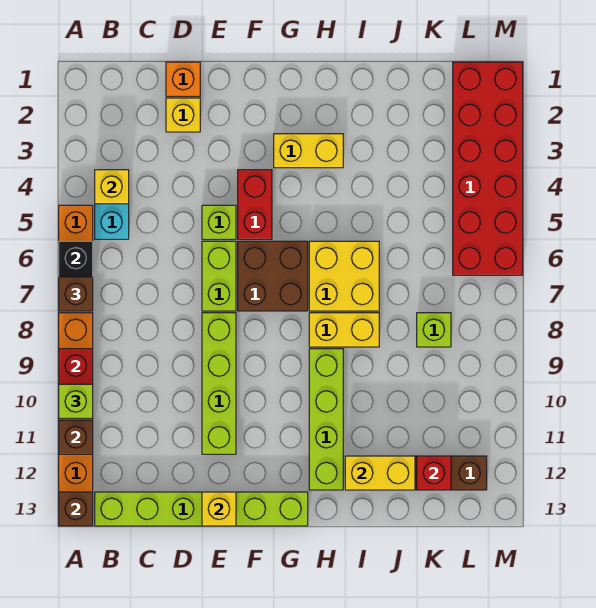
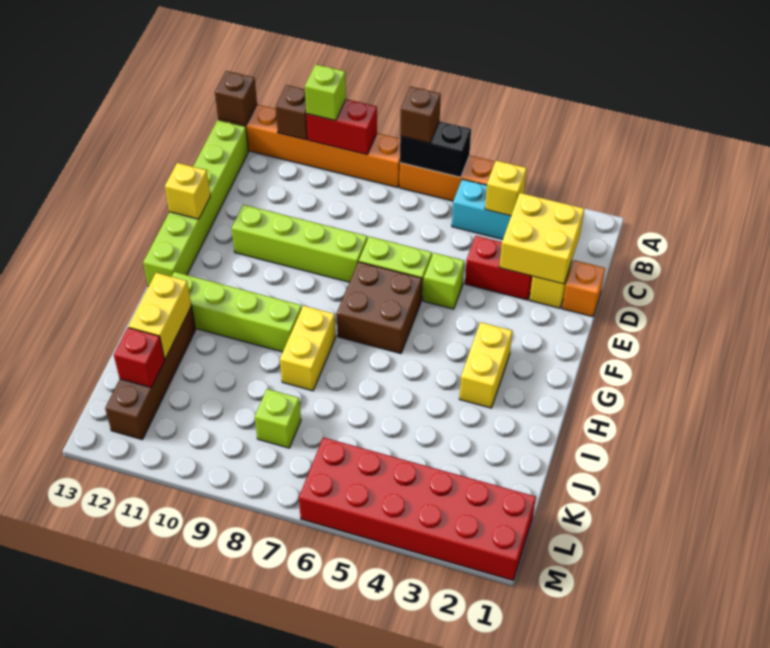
red brick F4:F5 level 1 -> red brick D3:D4 level 1
yellow brick H6:I7 level 1 -> yellow brick C2:D3 level 2

